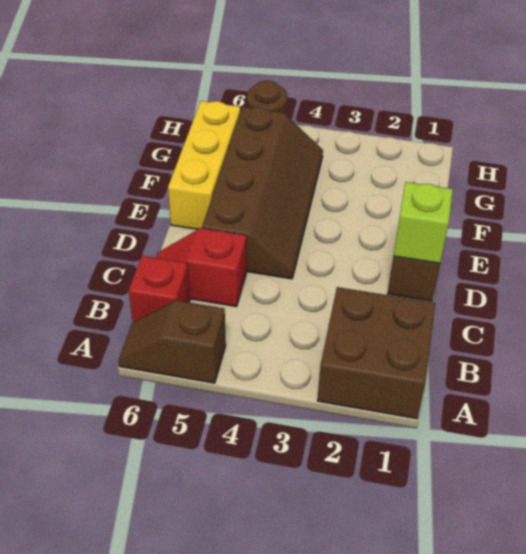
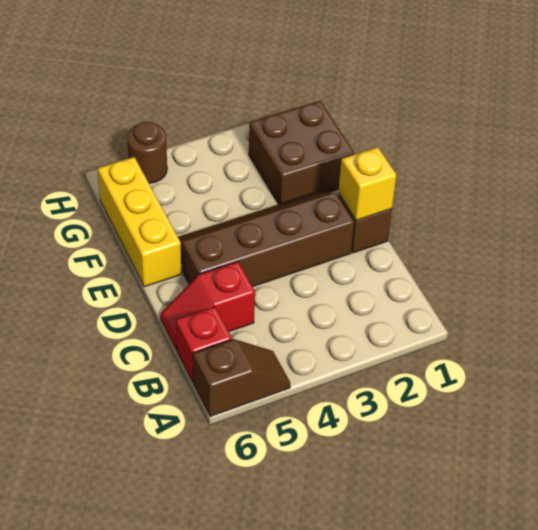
brown brick A1:B2 level 1 -> brown brick F1:G2 level 1
brown slope A5:A6 level 1 top 5 -> brown slope A5:A6 level 1 top 6
lime brick D1 level 2 -> yellow brick D1 level 2
brown slope D4:G5 level 1 top 5 -> brown slope D2:E5 level 1 top D

